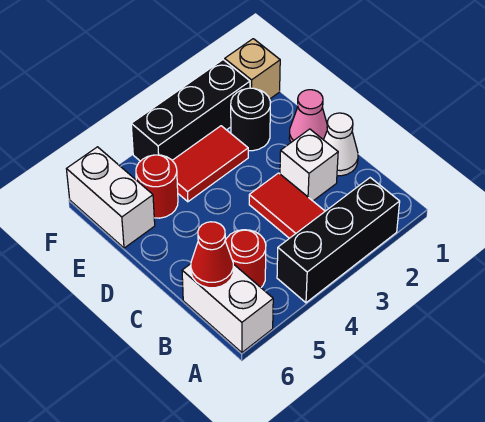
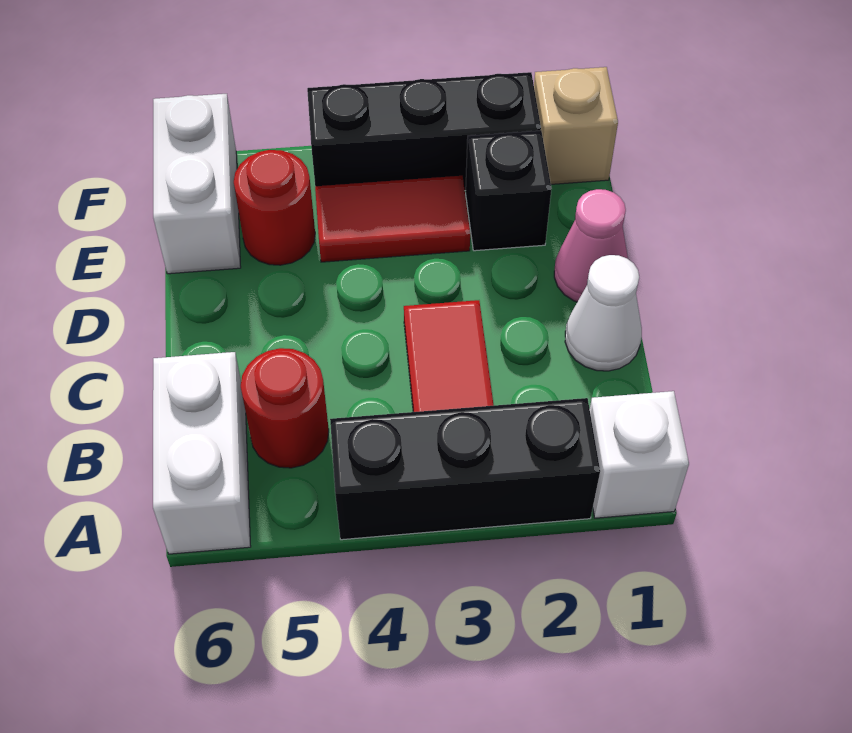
red cone B6 level 2 -> none
white brick C2 level 1 -> white brick A1 level 1
black round brick E2 level 1 -> black brick E2 level 1

